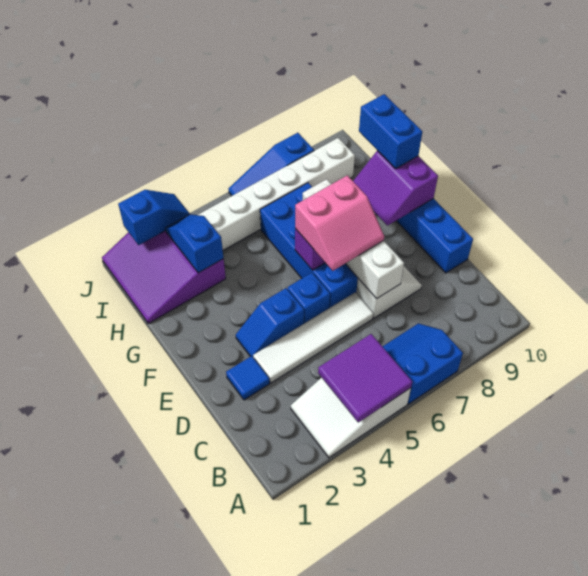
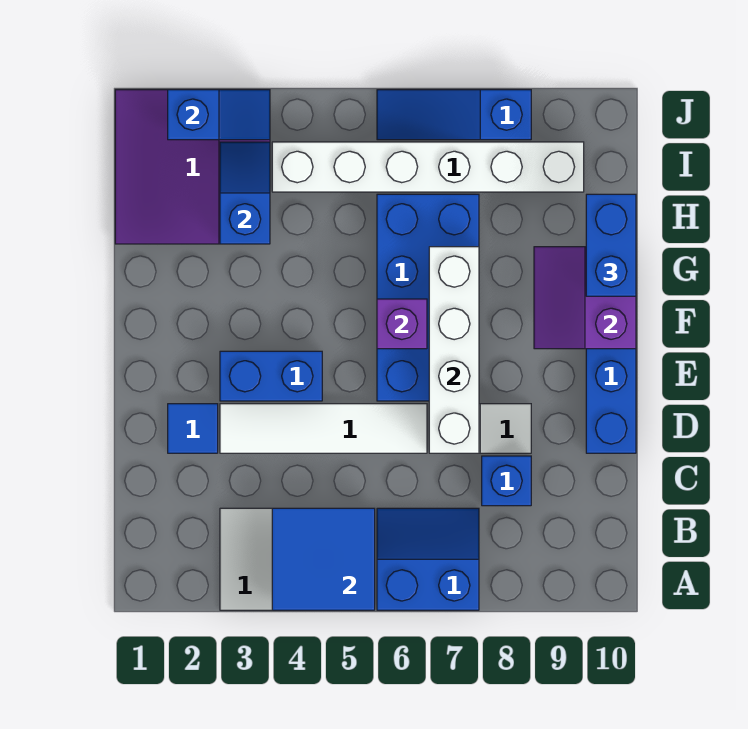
purple tile A4:B5 level 2 -> blue tile A4:B5 level 2
blue slope E3:E4 level 1 top 4 -> blue brick E3:E4 level 1
blue brick E5 level 1 -> blue brick C8 level 1
pink slope E6:F7 level 3 top F -> none

